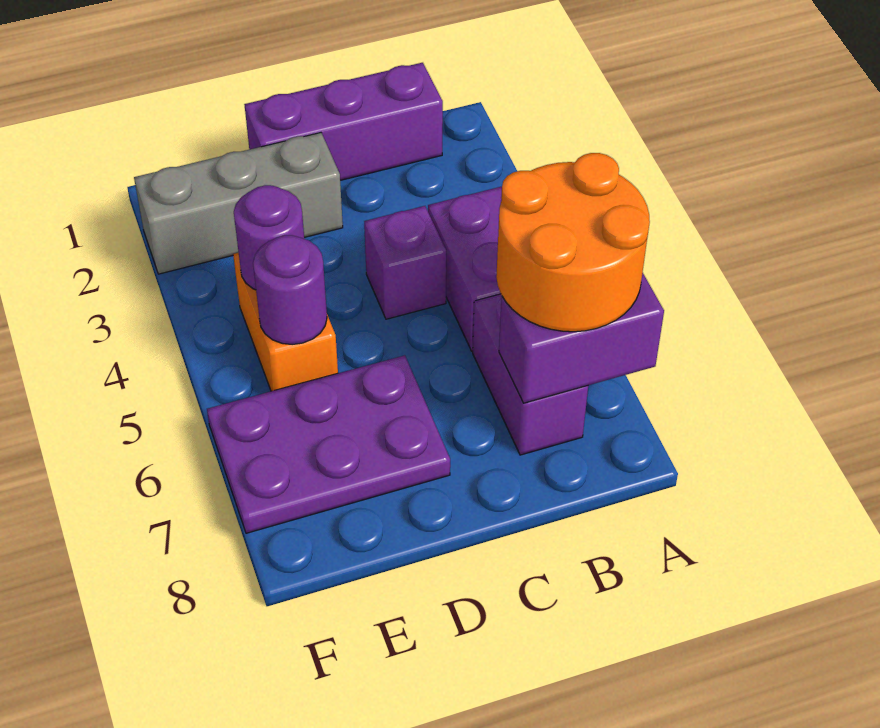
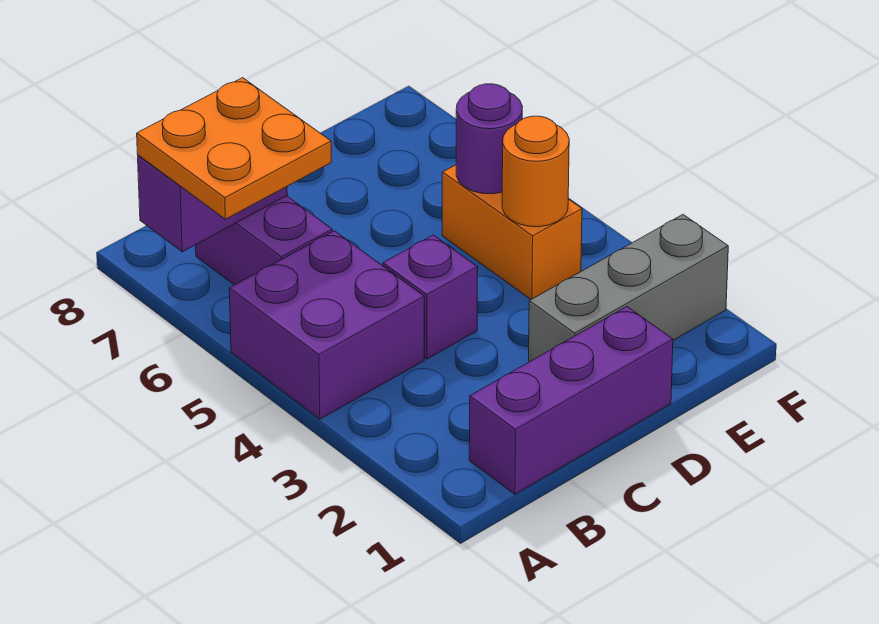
orange round brick A6:B7 level 3 -> orange plate A6:B7 level 3
purple plate D6:F7 level 1 -> none
purple round brick E4 level 2 -> orange round brick E4 level 2

